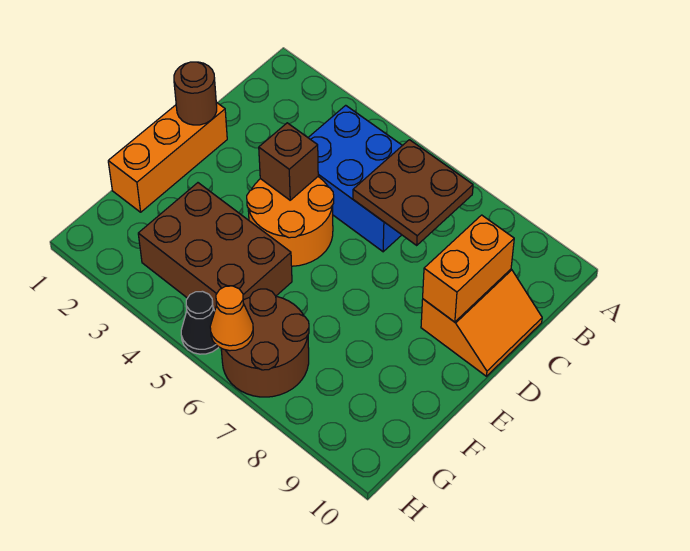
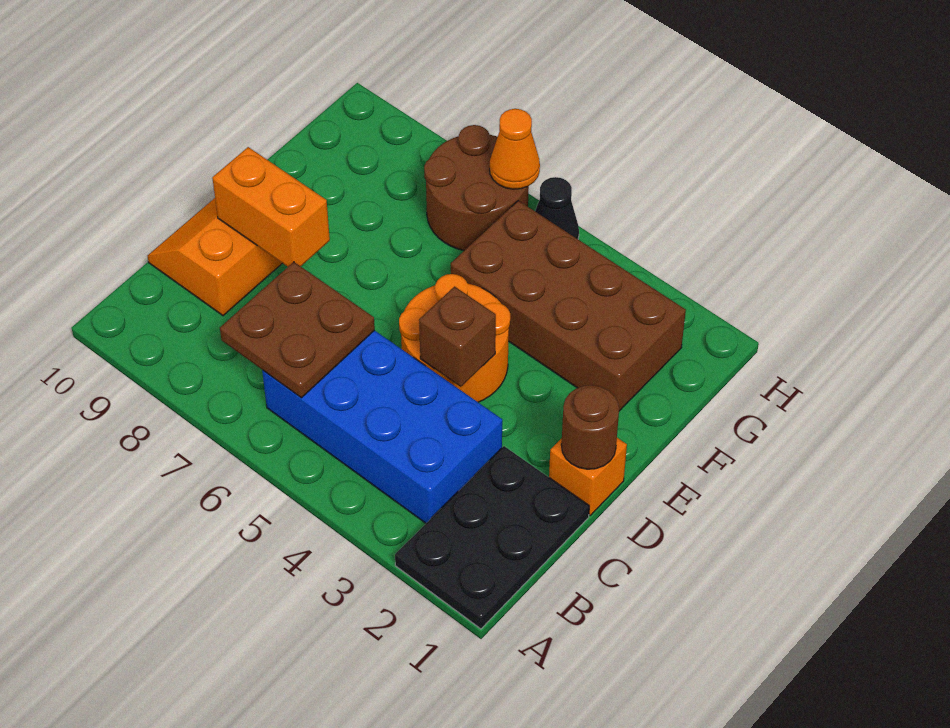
none -> black plate A1:C2 level 1
blue brick B4:C6 level 1 -> blue brick B3:C6 level 1
orange brick C9:D9 level 2 -> orange brick D8:D9 level 2
orange brick D1:F1 level 1 -> orange brick D1 level 1
brown brick F3:G5 level 1 -> brown brick F2:G5 level 1

